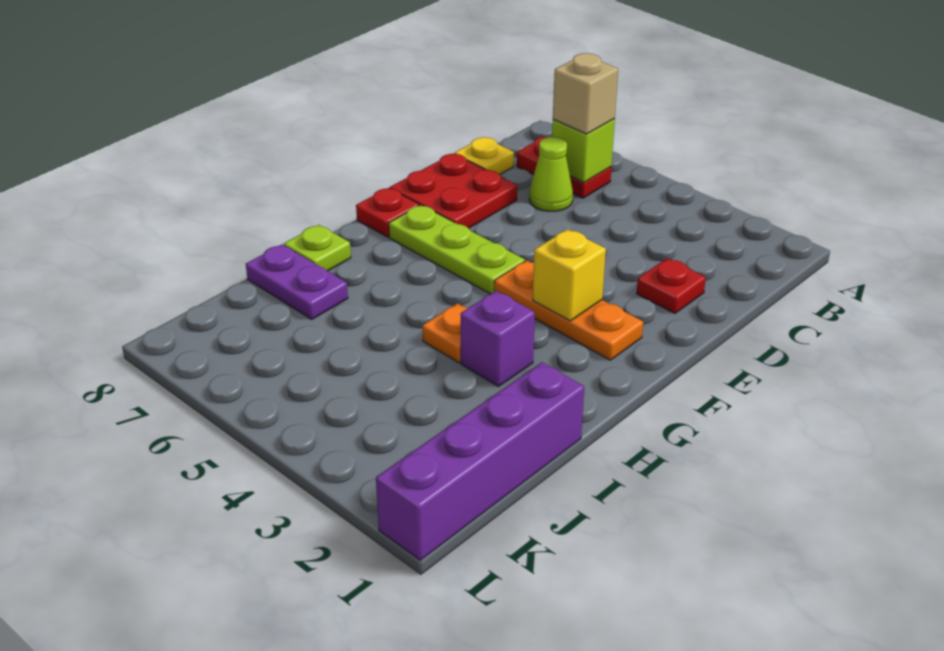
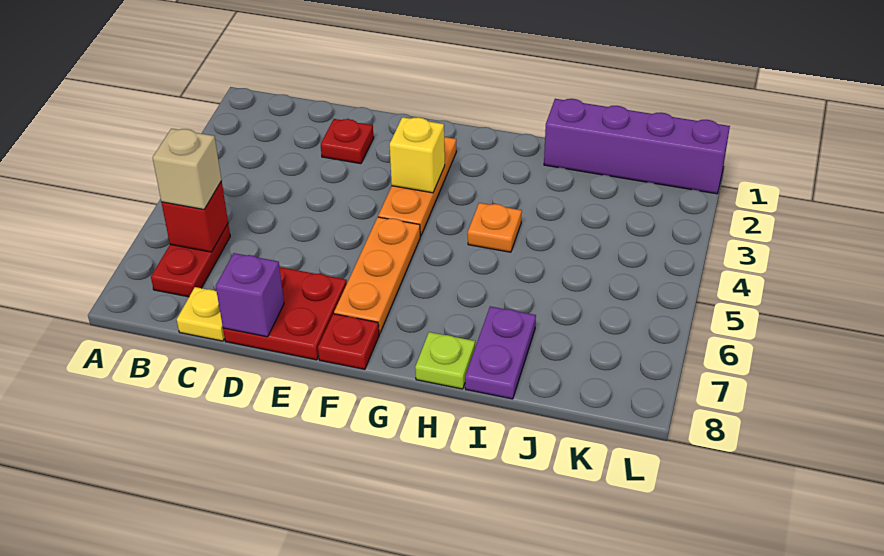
lime brick B6 level 2 -> red brick B6 level 2
lime cone C6 level 1 -> none
lime plate F5:F7 level 1 -> orange plate F5:F7 level 1
purple brick H3 level 1 -> purple brick D8 level 2

